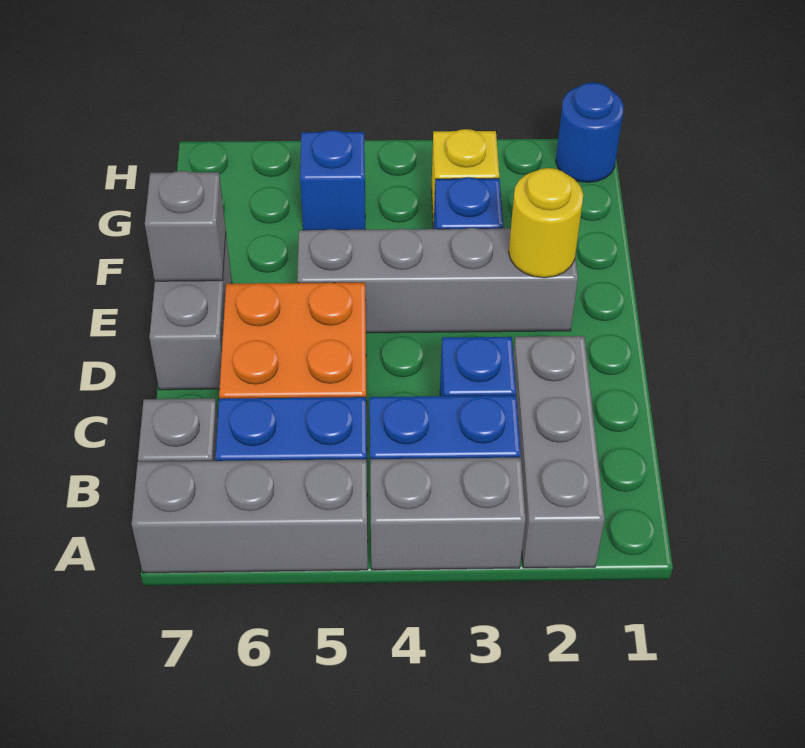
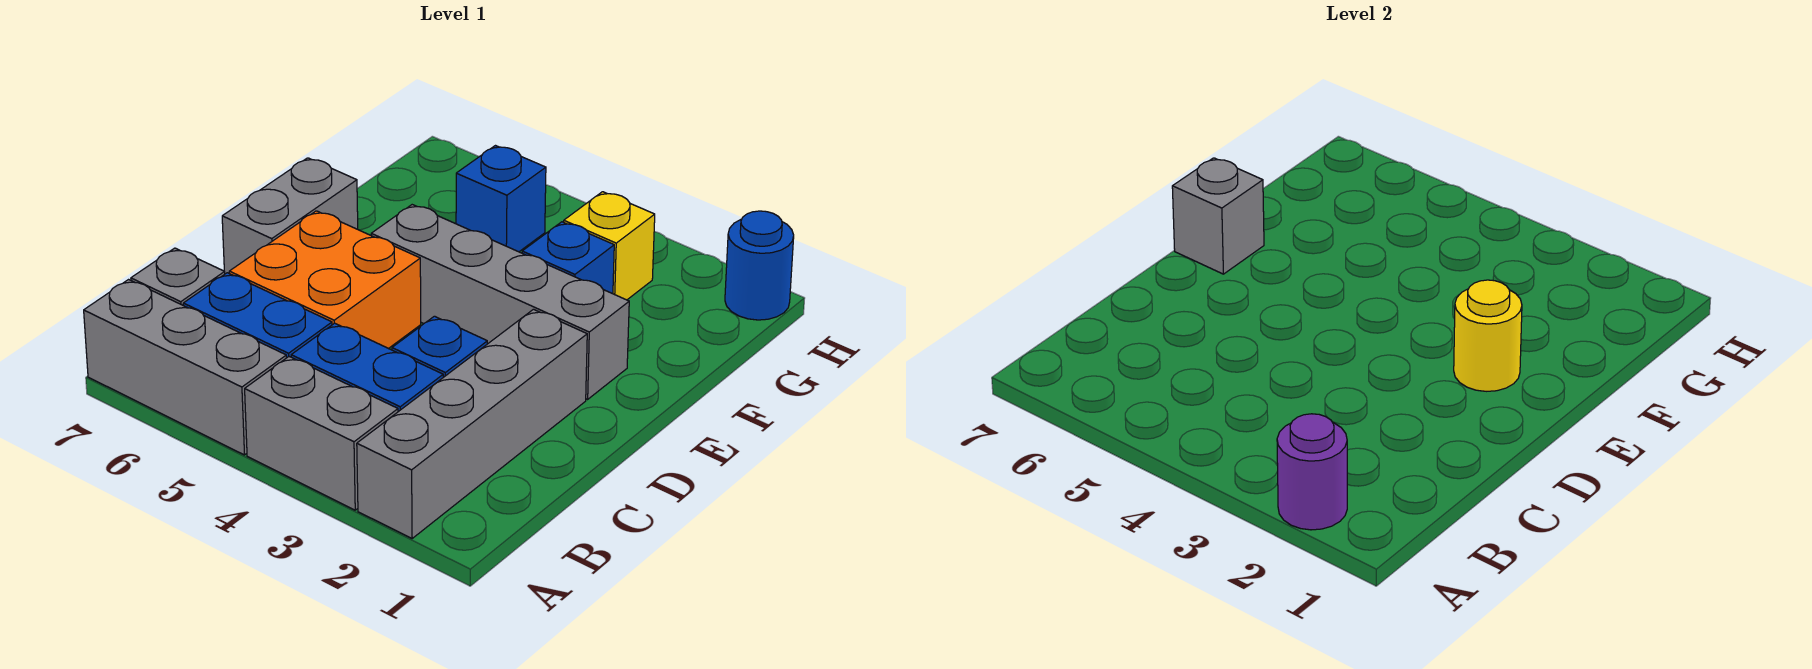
grey brick A2:C2 level 1 -> grey brick A2:D2 level 1
none -> purple round brick A2 level 2

